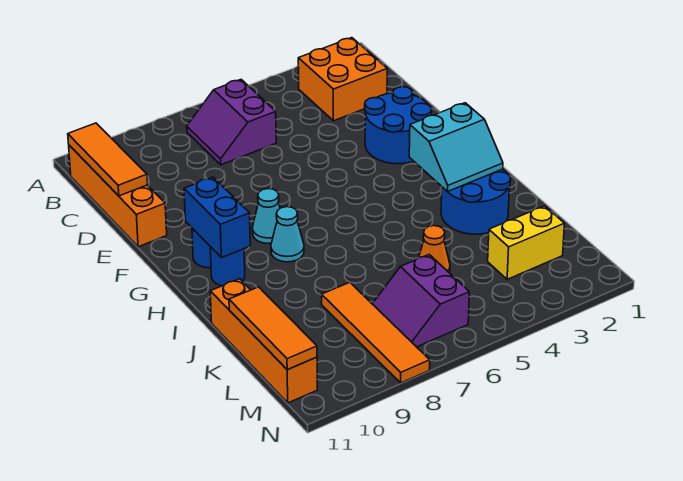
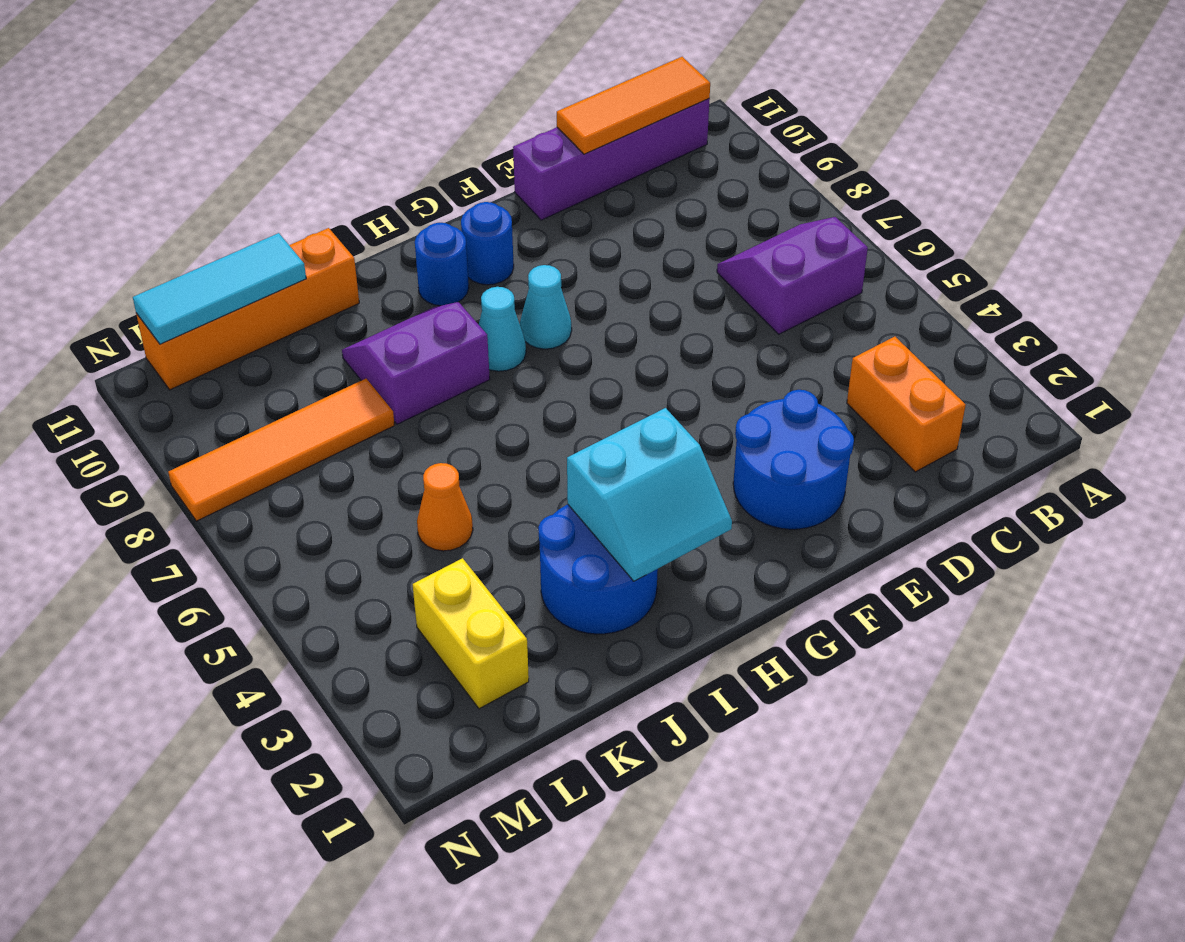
orange brick B2:C3 level 1 -> orange brick C2:C3 level 1
orange brick B11:E11 level 1 -> purple brick B11:E11 level 1
blue brick G10:H10 level 2 -> none
cyan slope H2:I3 level 2 top H -> cyan slope H2:I3 level 2 top 3
orange tile K11:M11 level 2 -> cyan tile K11:M11 level 2
purple slope L6:M7 level 1 top 6 -> purple slope I8:J9 level 1 top 8

